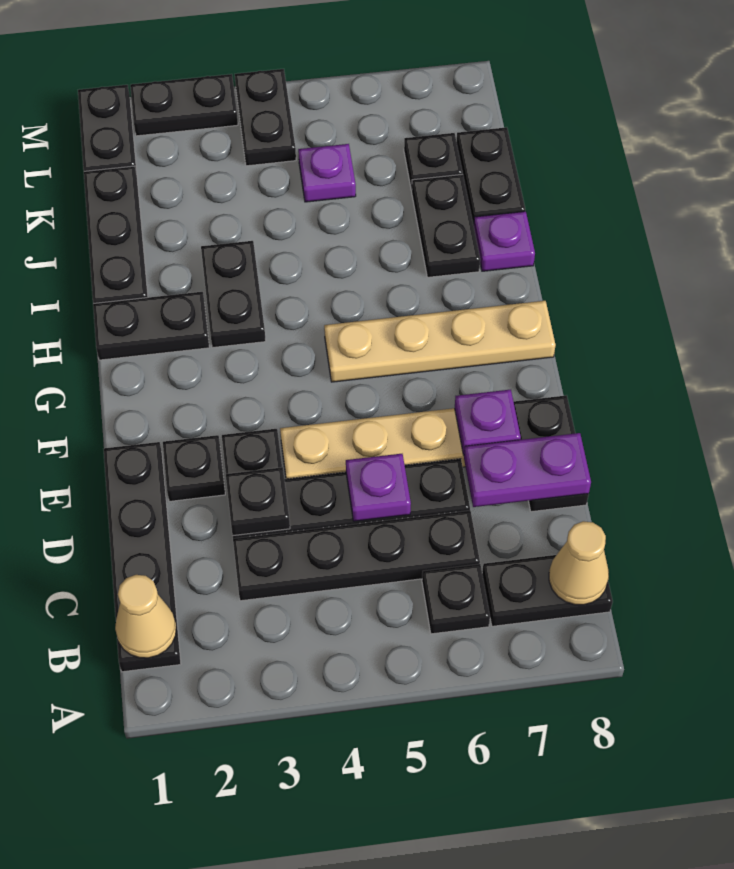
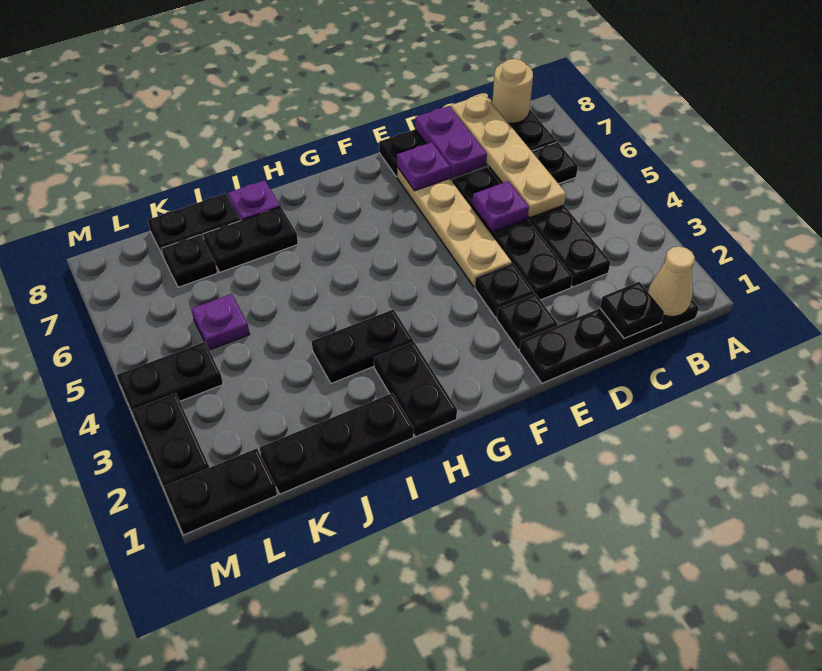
tan cone B8 level 2 -> tan round brick B8 level 2
black plate D3 level 2 -> black plate C1 level 2
tan plate G5:G8 level 1 -> tan plate C5:C8 level 2

